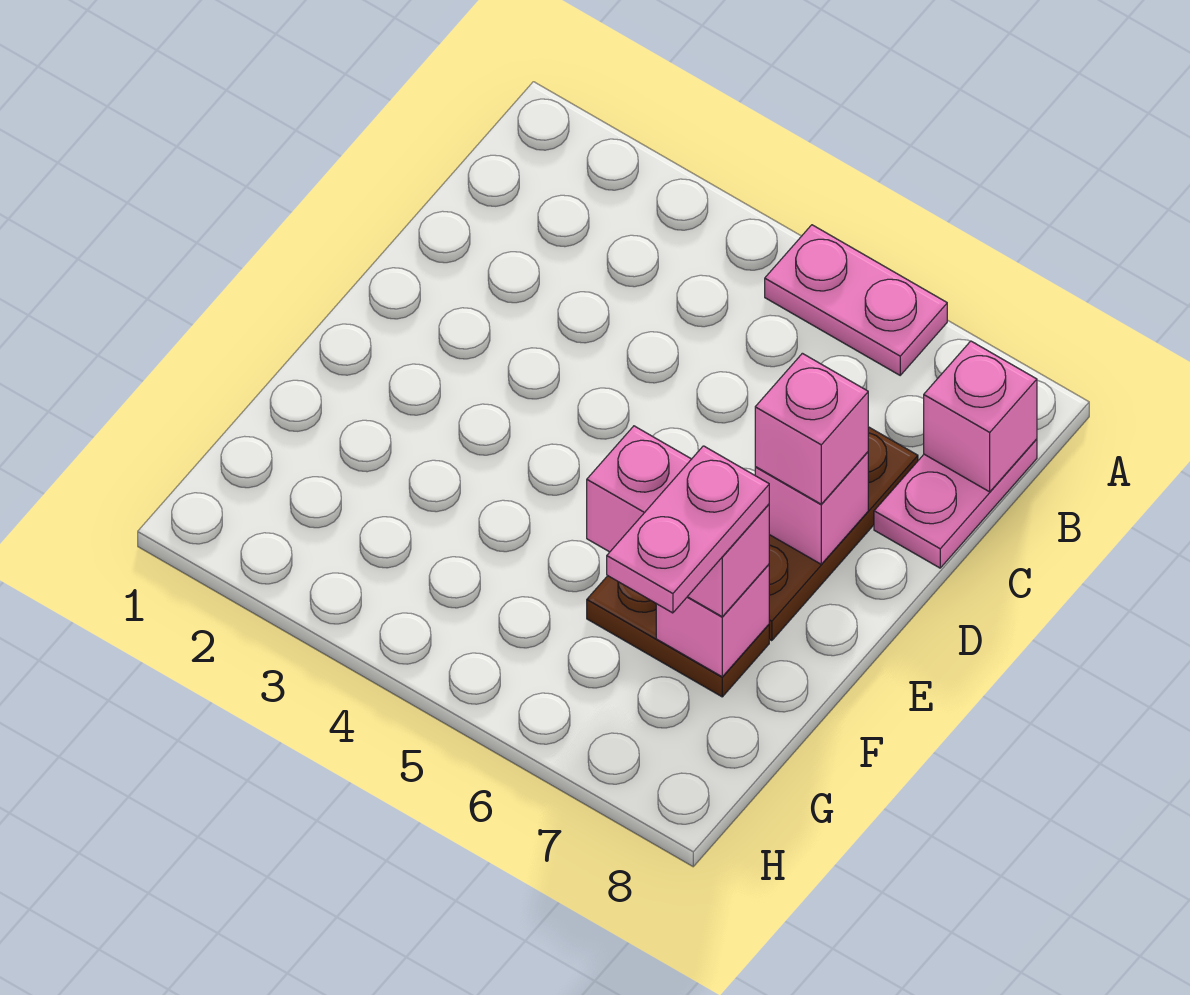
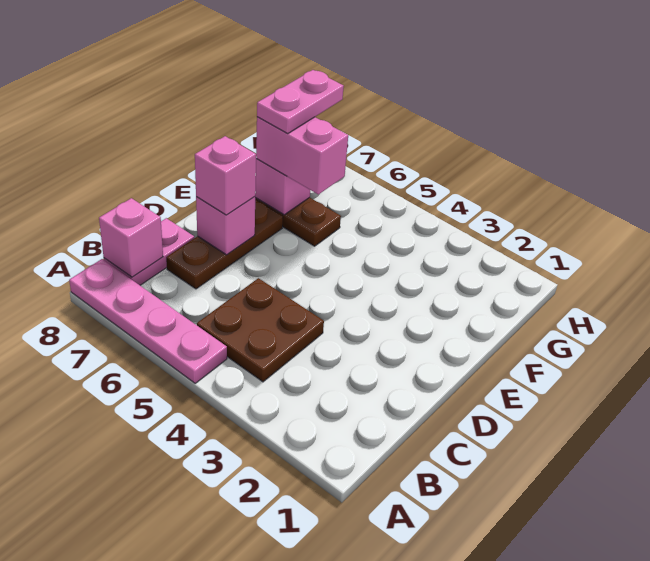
pink plate A5:A6 level 1 -> pink plate A5:A8 level 1
none -> brown plate B4:C5 level 1

